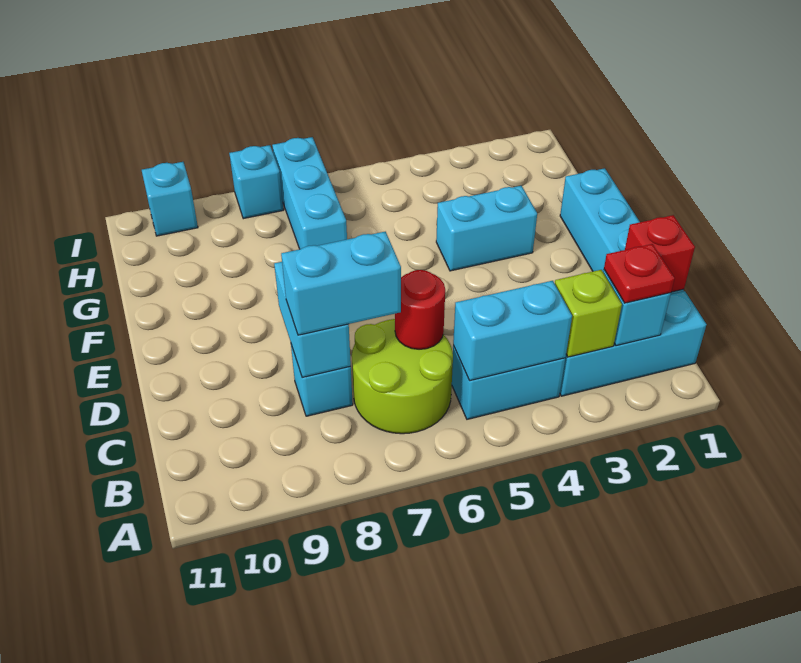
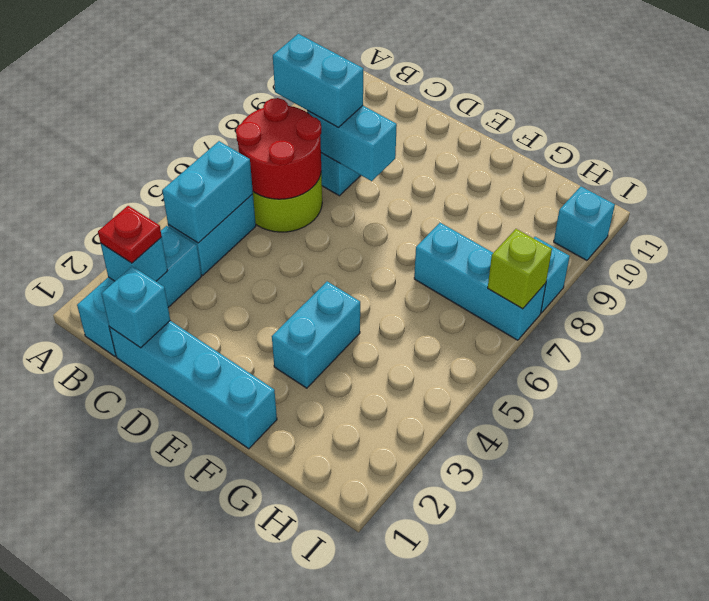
lime brick B3 level 2 -> lime brick I7 level 2
red brick C1 level 2 -> cyan brick C1 level 2
red round brick C6 level 2 -> red round brick B6:C7 level 2
cyan brick C7:C8 level 3 -> cyan brick B8:C8 level 3

